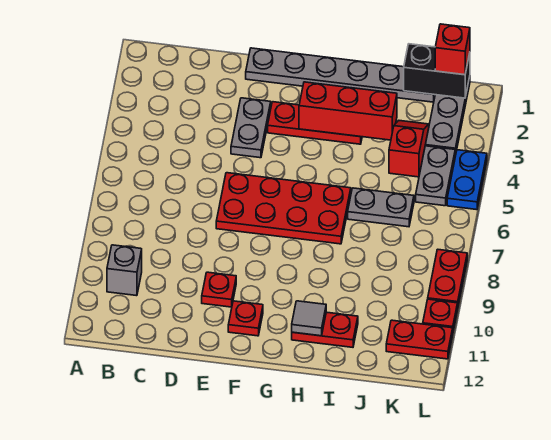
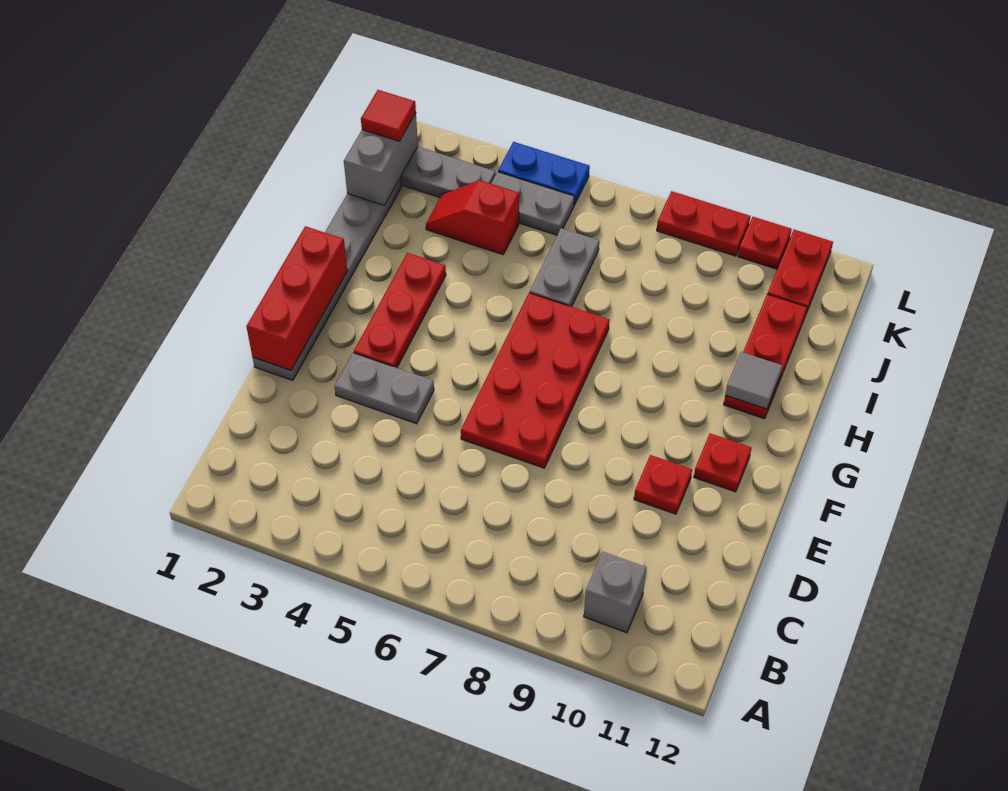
red brick G3:I3 level 2 -> red brick E1:G1 level 2
red plate H11:I11 level 1 -> red plate H11:J11 level 1
black brick J1:K1 level 2 -> grey brick J1:K1 level 2
red brick K1 level 3 -> red tile K1 level 3

